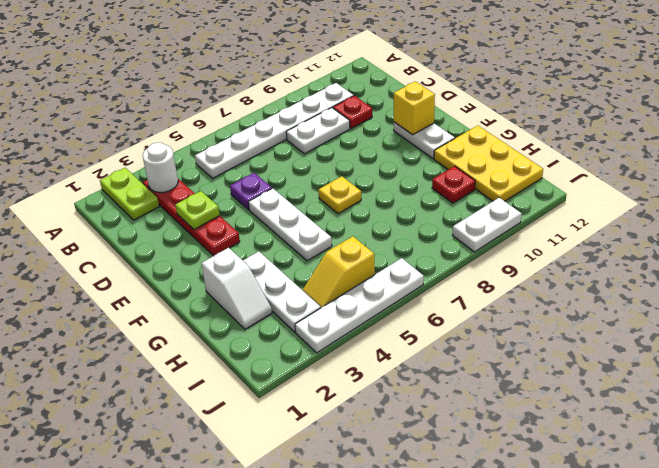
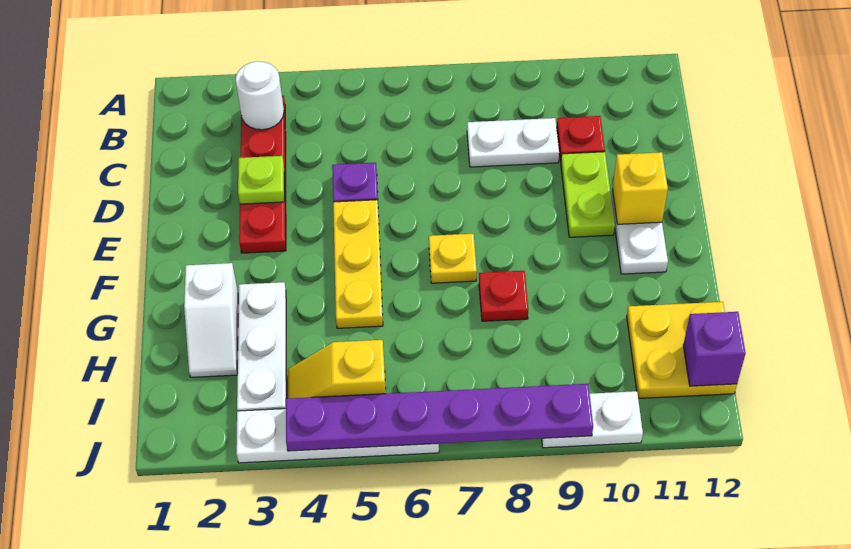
lime plate A2:B2 level 1 -> lime plate D10:E10 level 1
white plate B5:B10 level 1 -> none
white plate E5:G5 level 1 -> yellow plate E5:G5 level 1
yellow plate G11:I12 level 1 -> yellow plate H11:I12 level 1
red plate H10 level 1 -> red plate G8 level 1
none -> purple brick I12 level 2
none -> purple plate J4:J9 level 2

